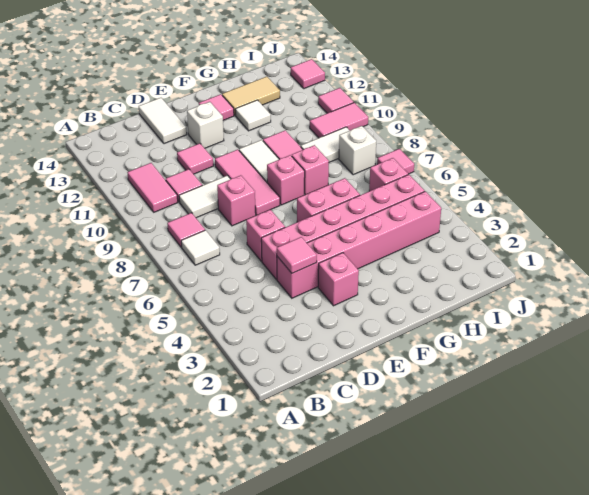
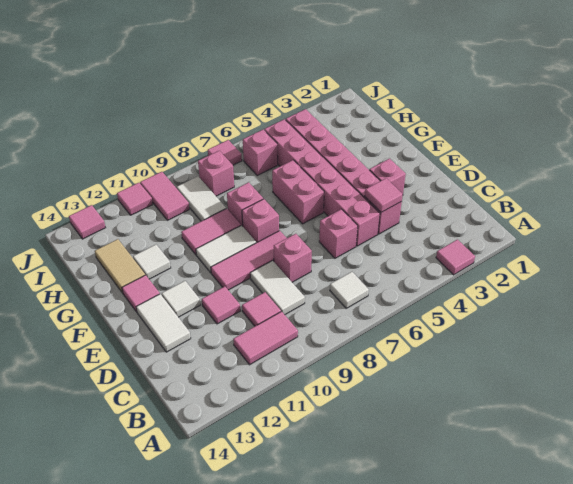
pink tile B8 level 1 -> pink tile A3 level 1
white tile D13:D14 level 1 -> white tile D13:E13 level 1
white brick E12 level 1 -> white tile E12 level 1
white brick I8 level 1 -> pink brick I8 level 1

